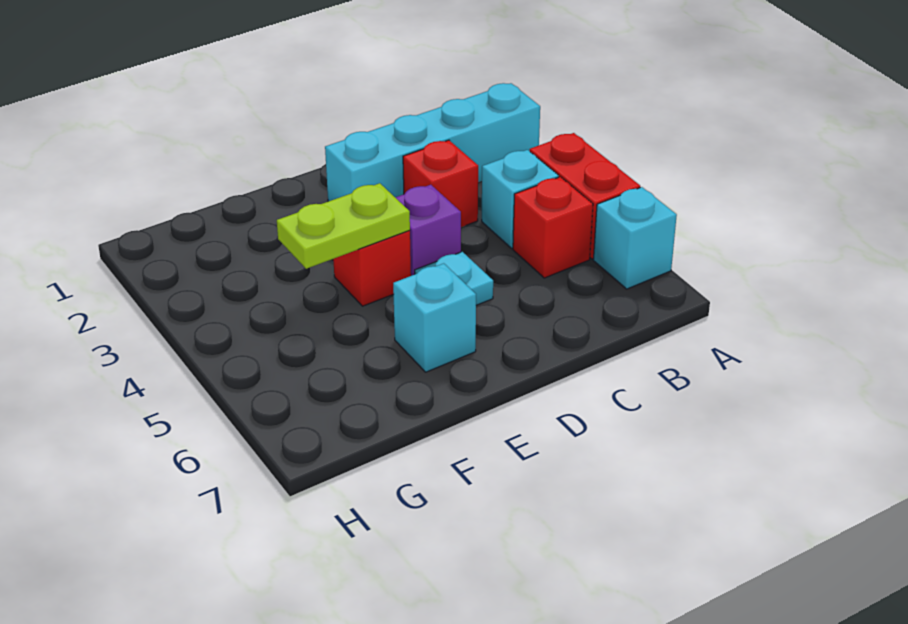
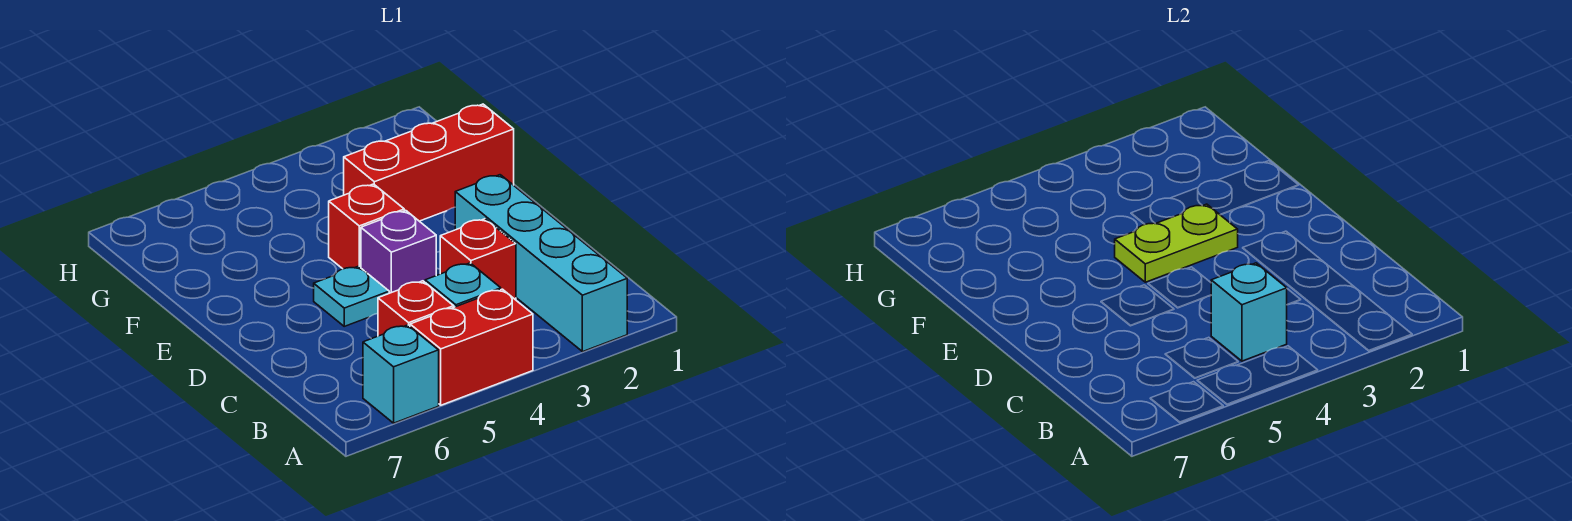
lime plate E4:F4 level 2 -> lime plate E3:E4 level 2
cyan brick E6 level 1 -> cyan brick B4 level 2
none -> red brick F1:F3 level 1

